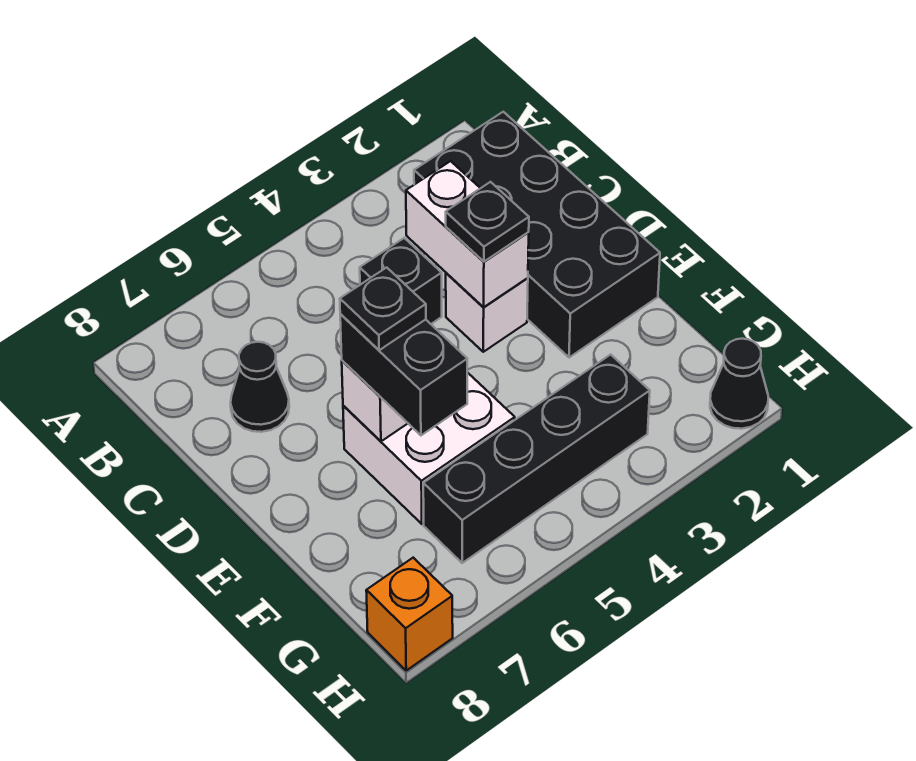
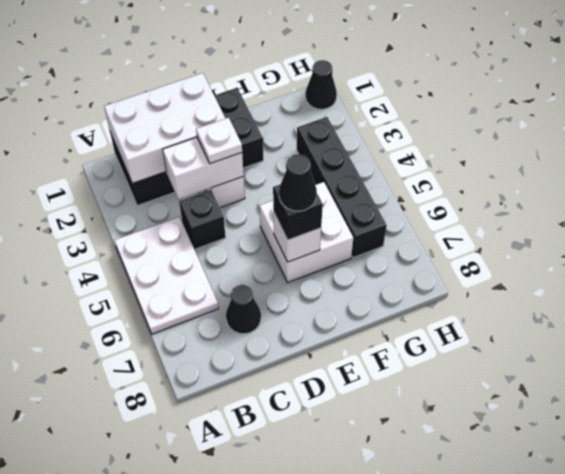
none -> white plate A4:B6 level 1
none -> white brick B1:D2 level 2
black plate D3 level 3 -> white plate D3 level 3
black brick E6:F6 level 3 -> black brick E6 level 3
black plate E6 level 4 -> black cone E6 level 4
orange brick H8 level 1 -> none

